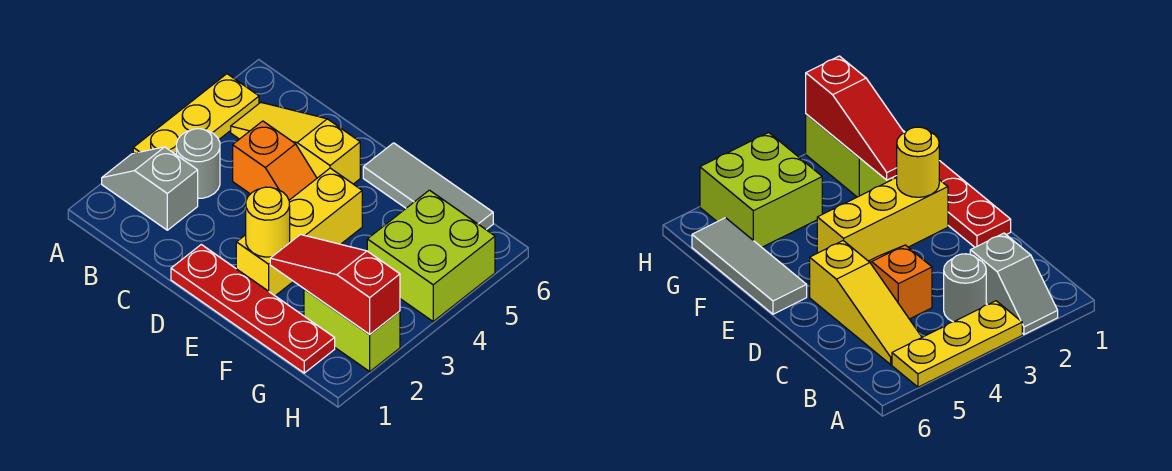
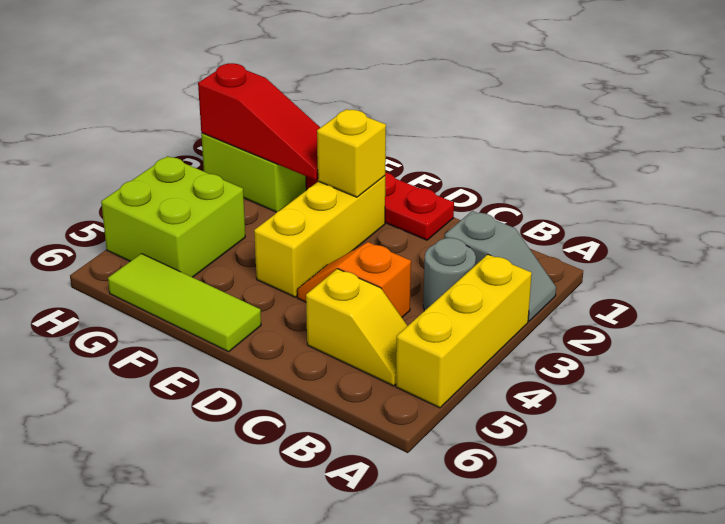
yellow plate A3:A5 level 1 -> yellow brick A3:A5 level 1
yellow slope B5:D5 level 1 top D -> yellow slope B5:C5 level 1 top C
yellow round brick E2 level 2 -> yellow brick E2 level 2
grey tile E6:G6 level 1 -> lime tile E6:G6 level 1

